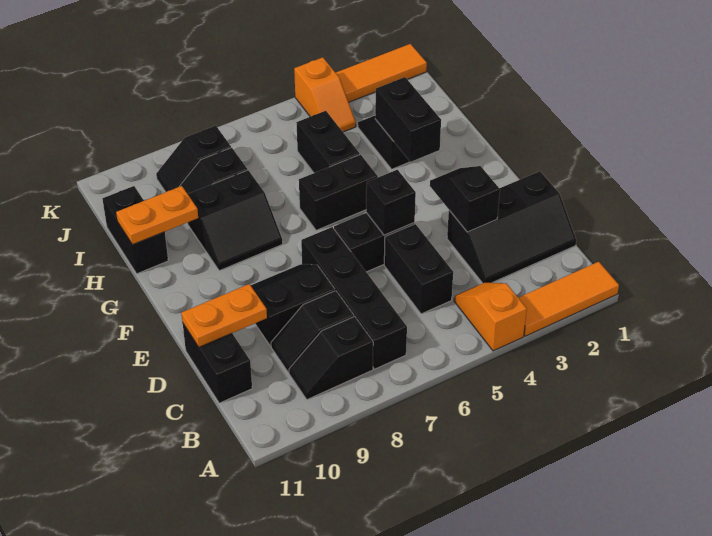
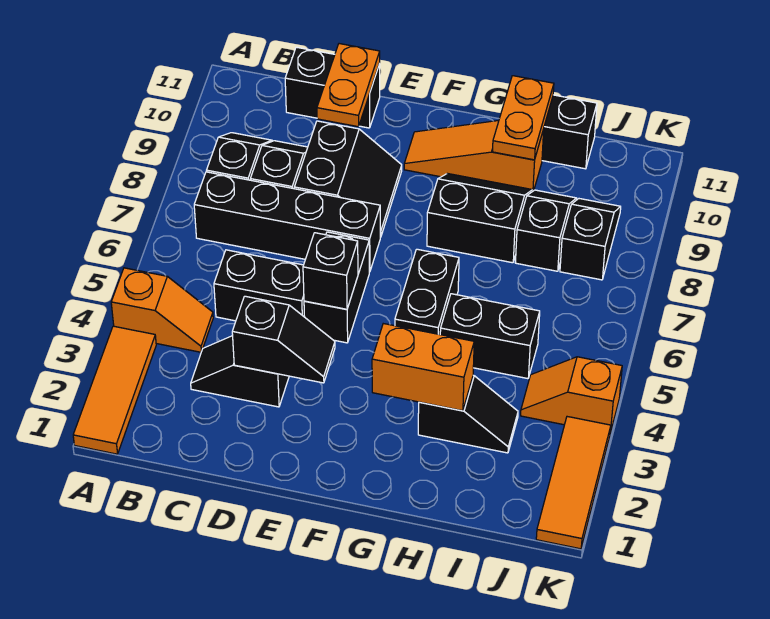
black slope C1:D3 level 1 top D -> black slope C3:D3 level 1 top D
none -> orange slope F10:H10 level 1 top H
black brick G3:H3 level 2 -> orange brick G3:H3 level 2
black slope G8:H9 level 1 top H -> black slope G8:H9 level 1 top 8

